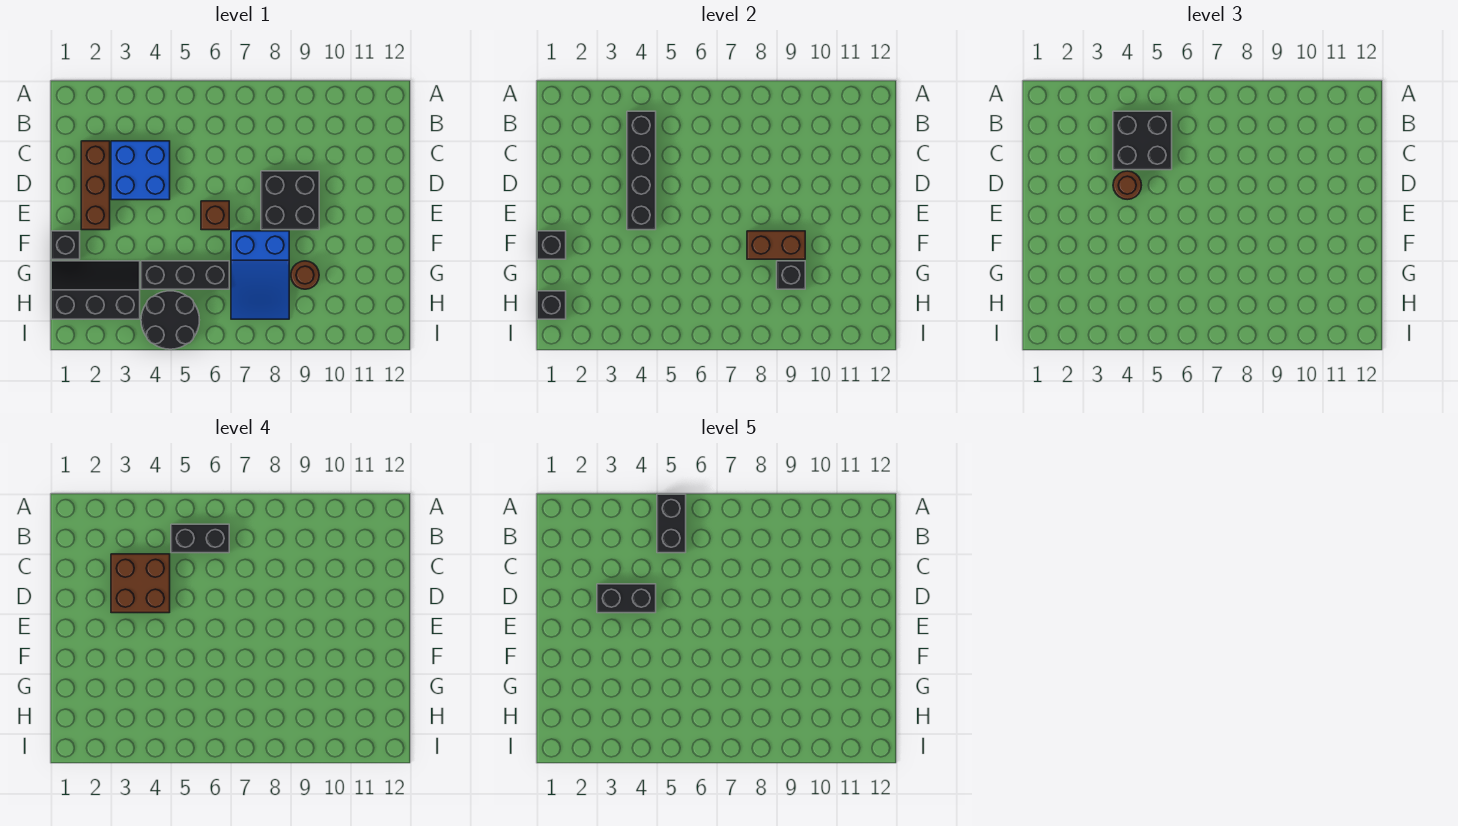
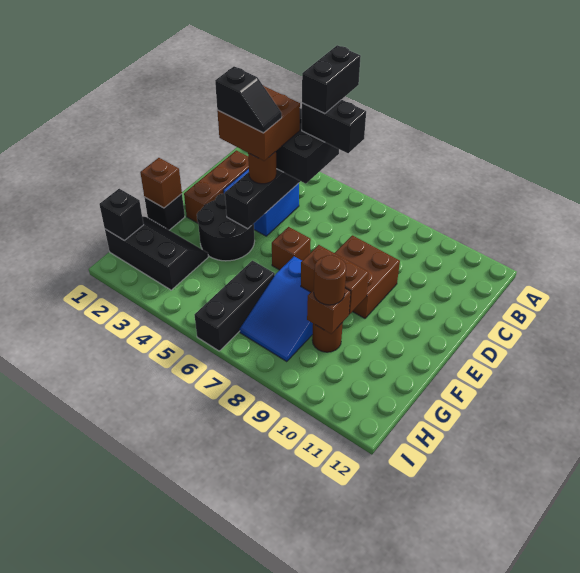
black brick D3:D4 level 5 -> black slope D3:D4 level 5 top 3
black brick D8:E9 level 1 -> brown brick D8:E9 level 1
black brick F1 level 2 -> brown brick F1 level 2
black brick G4:G6 level 1 -> black brick G6:I6 level 1
black brick G9 level 2 -> brown brick G9 level 2
none -> brown round brick G9 level 3
black round brick H4:I5 level 1 -> black round brick E3:F4 level 1

